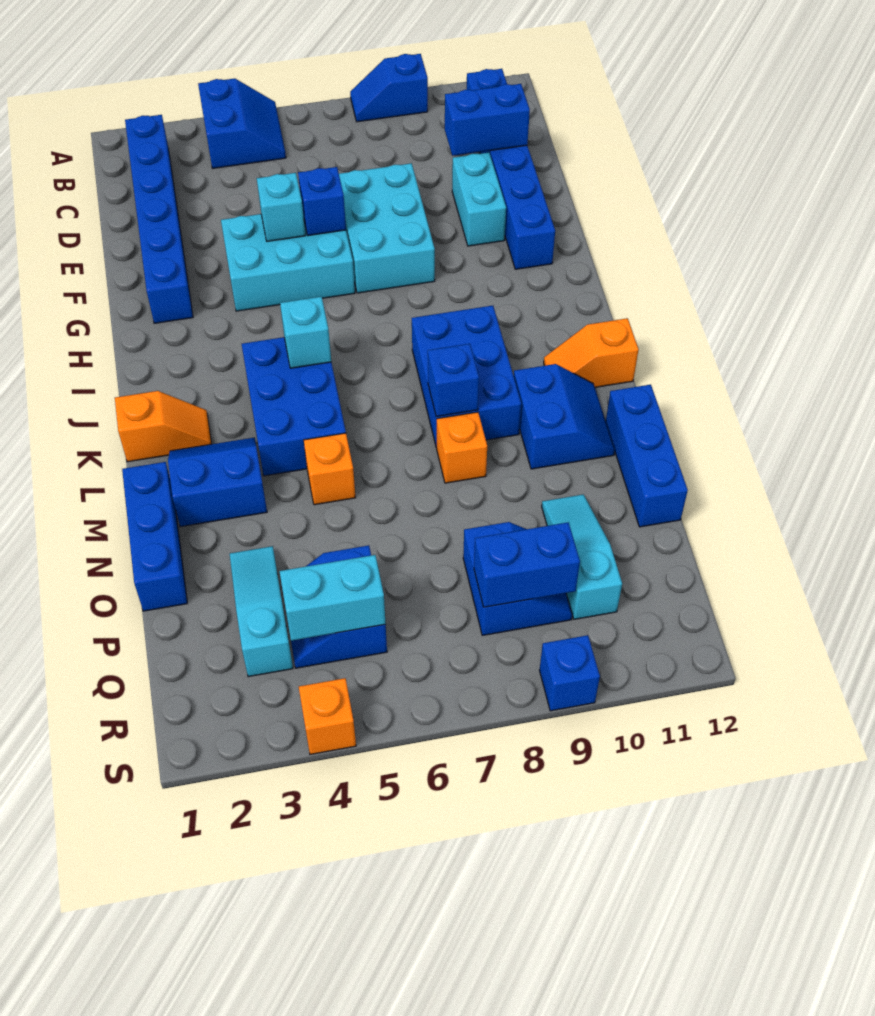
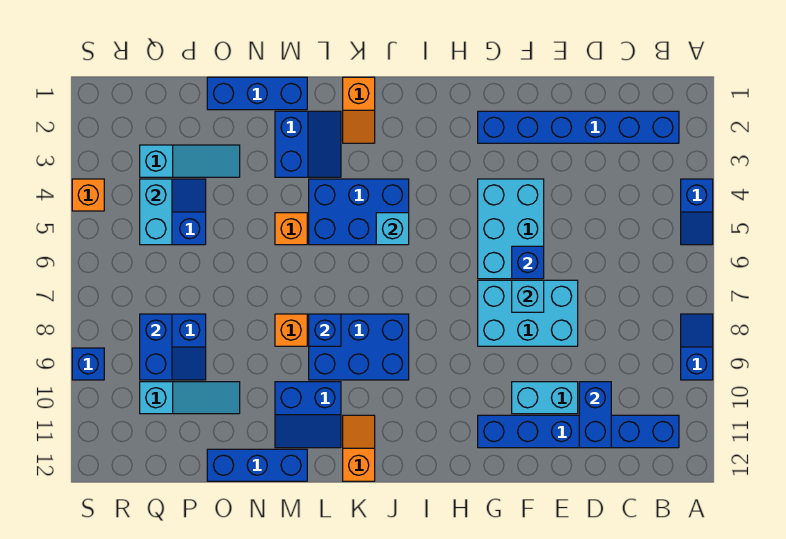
blue slope A4:B5 level 1 top 4 -> blue slope A4:A5 level 1 top 4
cyan brick F5 level 2 -> cyan brick F7 level 2

